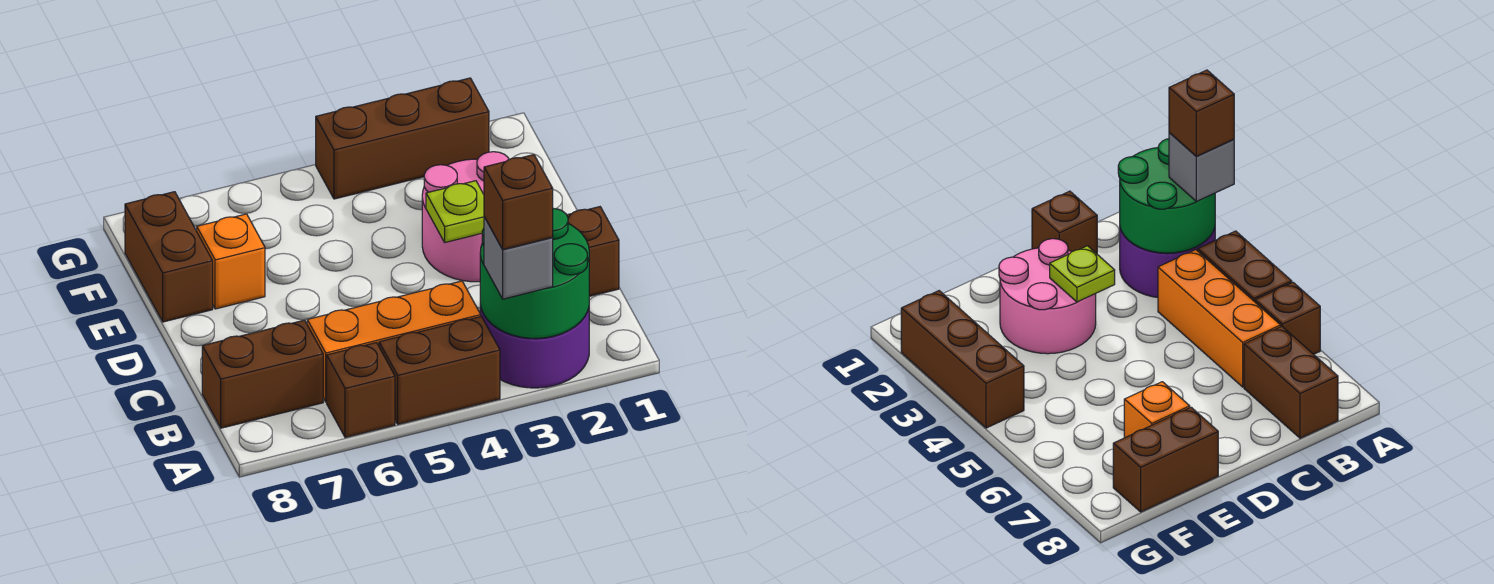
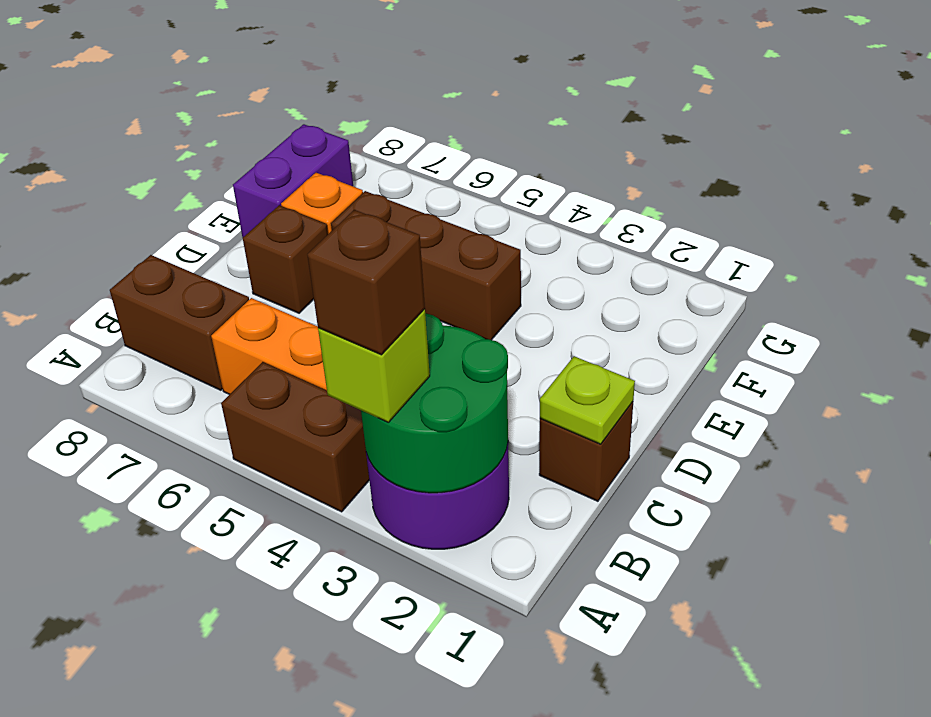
grey brick A3 level 3 -> lime brick A3 level 3
brown brick A6 level 1 -> brown brick D7 level 1
pink round brick D2:E3 level 1 -> none
lime plate D3 level 2 -> lime plate C1 level 2
brown brick E8:F8 level 1 -> purple brick E8:F8 level 1
brown brick G2:G4 level 1 -> brown brick E4:E6 level 1

